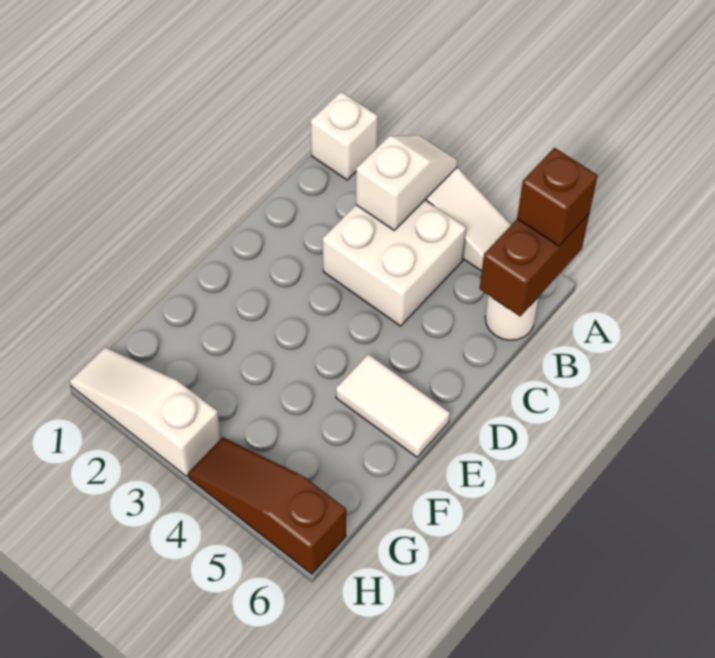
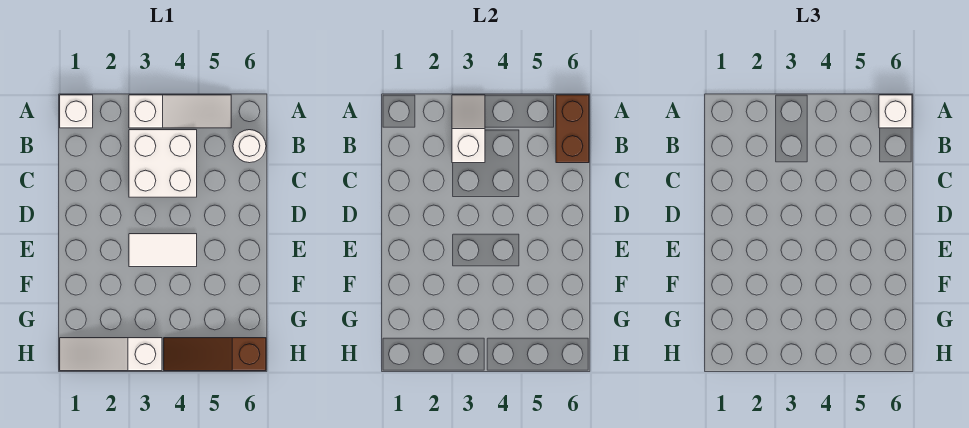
brown brick A6 level 3 -> white brick A6 level 3
white tile E5:E6 level 1 -> white tile E3:E4 level 1

